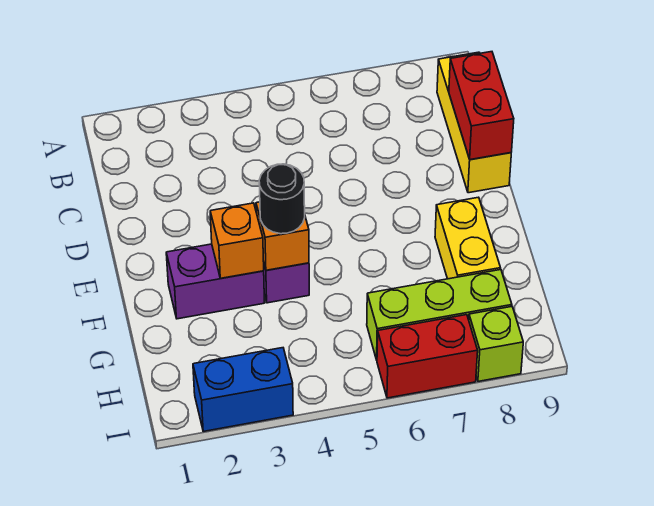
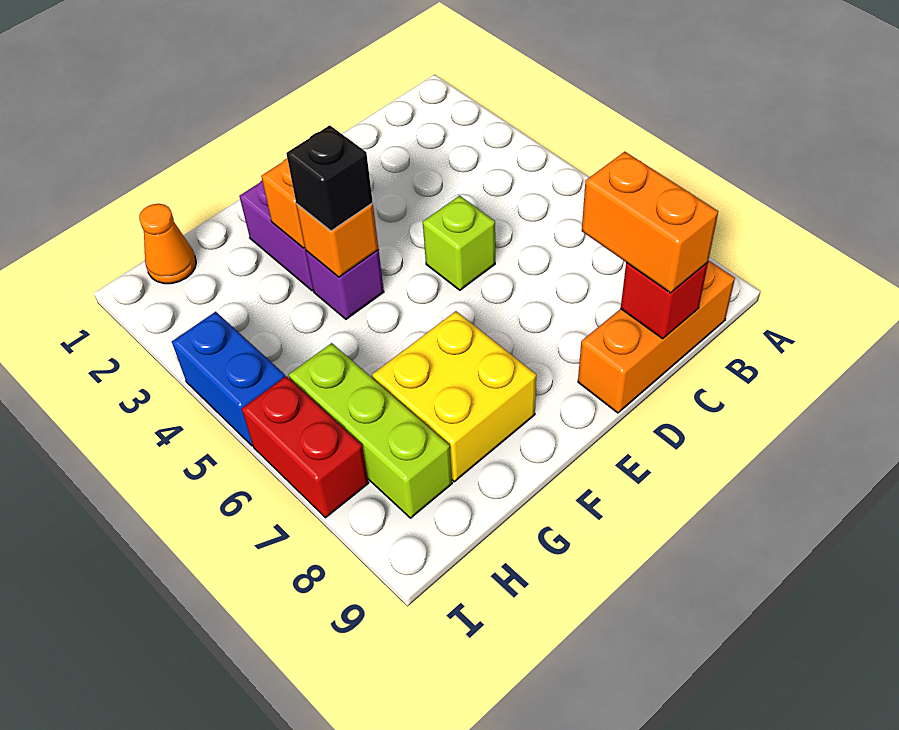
yellow brick B9:D9 level 1 -> orange brick B9:D9 level 1
none -> orange brick C8:C9 level 3
red brick C9:D9 level 2 -> red brick C9 level 2
black round brick F4 level 3 -> black brick F4 level 3
yellow brick F8:G8 level 1 -> yellow brick F7:G8 level 1
none -> orange cone H1 level 1
blue brick I2:I3 level 1 -> blue brick I4:I5 level 1
lime brick I8 level 1 -> lime brick D5 level 1

